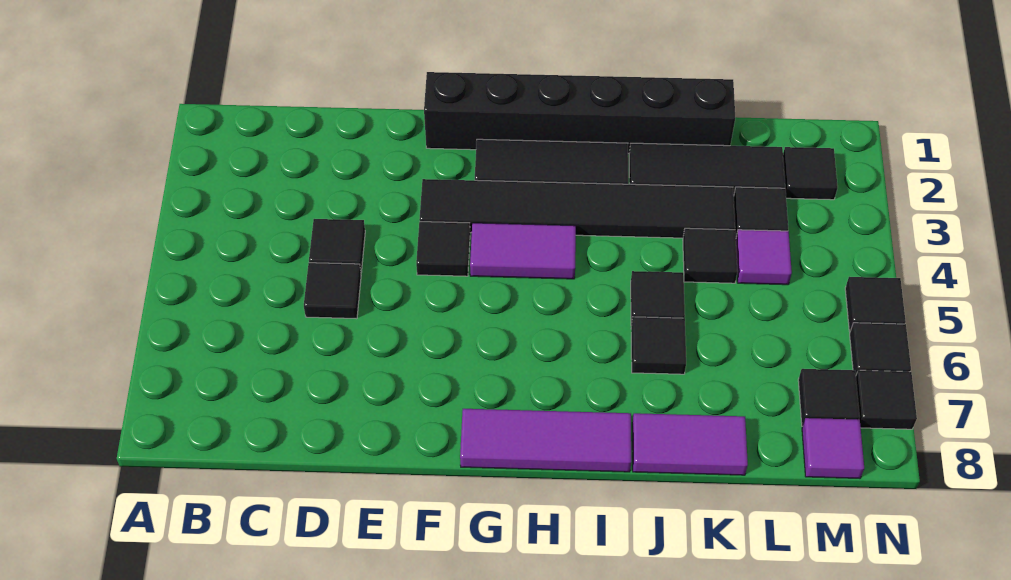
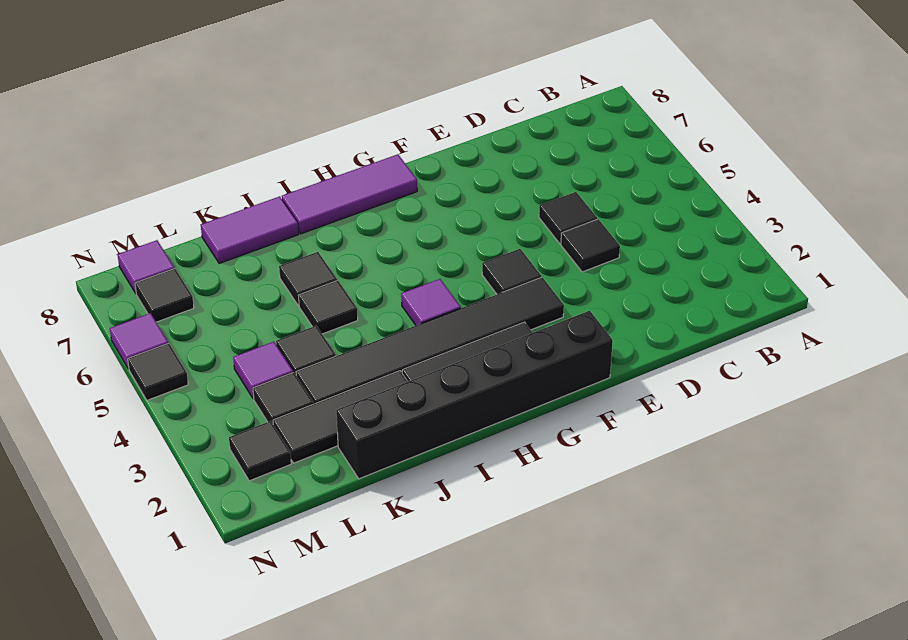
purple tile G4:H4 level 1 -> purple tile H4 level 1
black tile N6 level 1 -> purple tile N6 level 1
black tile N7 level 1 -> none

